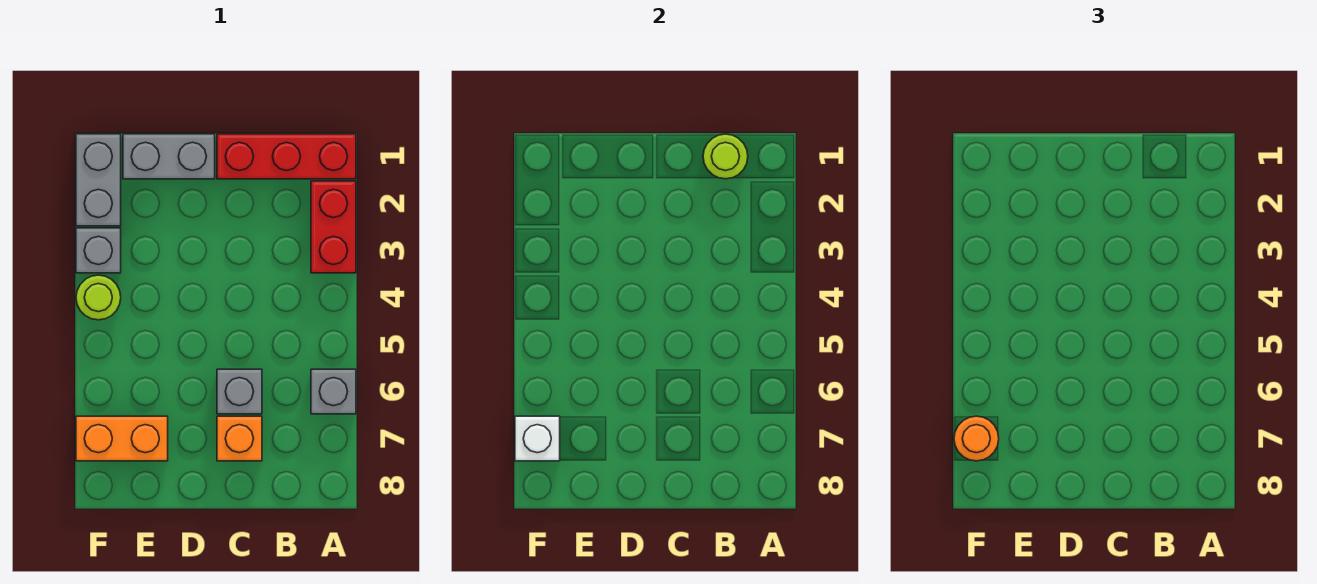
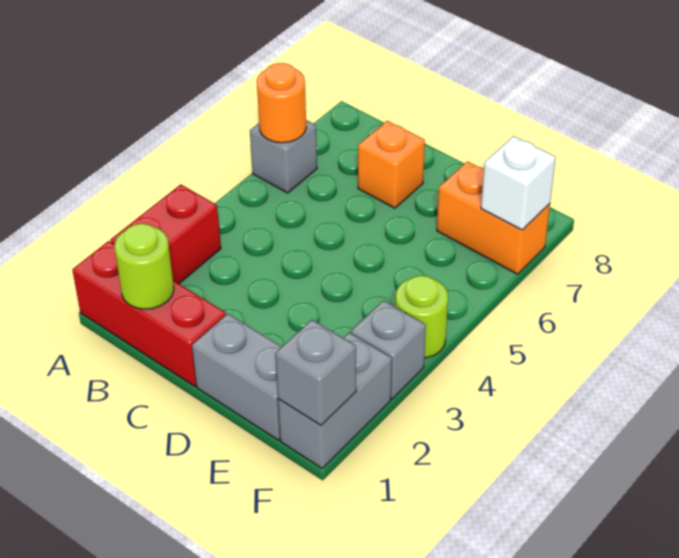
grey brick C6 level 1 -> grey brick F1 level 2
orange round brick F7 level 3 -> orange round brick A6 level 2

